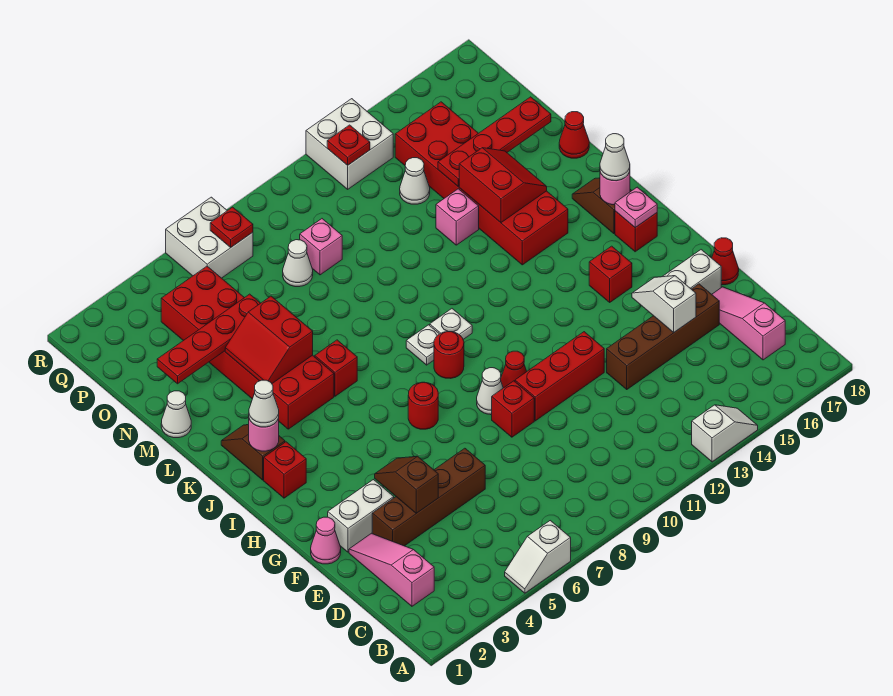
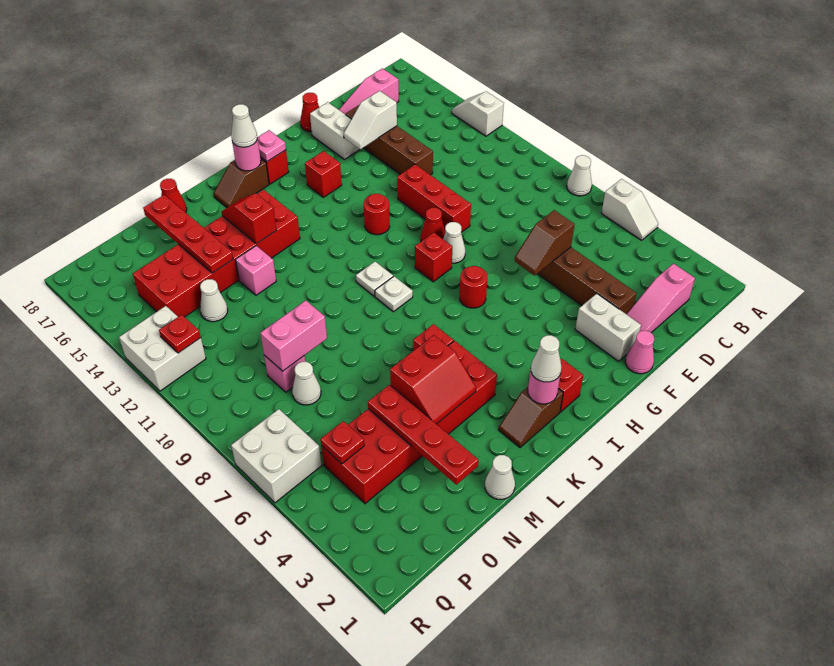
none -> white cone A8 level 1
brown slope E4:F4 level 2 top E -> brown slope E6:F6 level 2 top E
red brick F9 level 1 -> red brick H9 level 1
red round brick I9 level 1 -> red round brick H12 level 1
red slope L14:M15 level 2 top 14 -> red slope L14:L15 level 2 top 14
none -> pink brick N9:O9 level 2
red plate Q7 level 2 -> red plate P5 level 2

